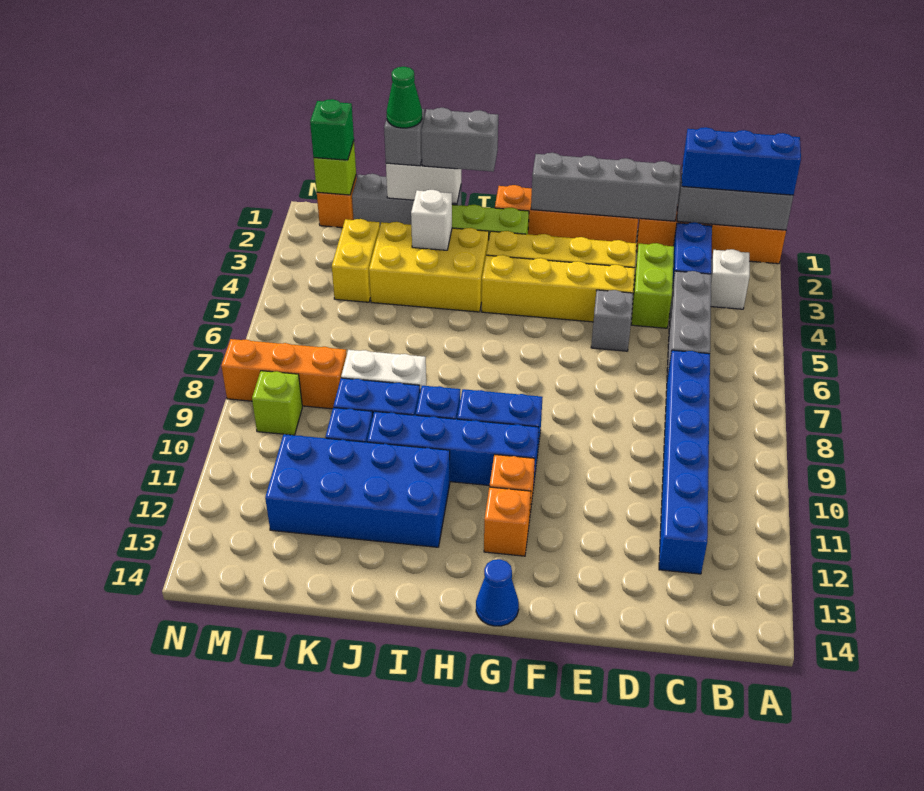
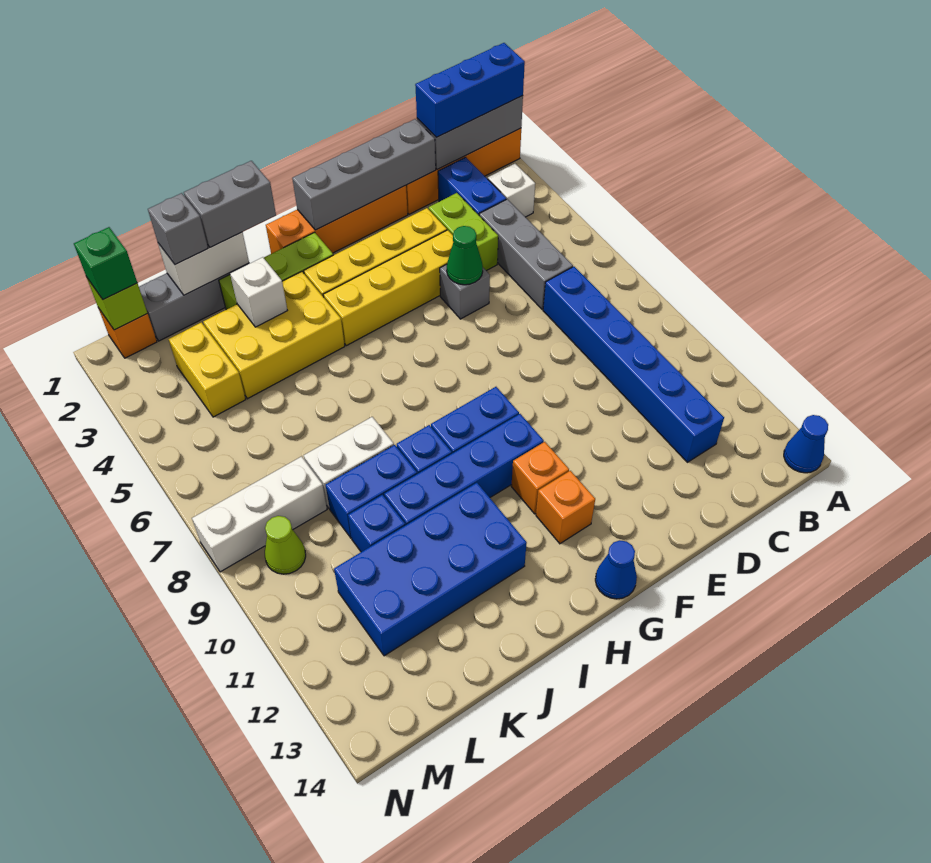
none -> blue cone A14 level 1
green cone K1 level 4 -> green cone E5 level 2
orange brick L8:N8 level 1 -> white brick L8:N8 level 1
lime brick M9 level 1 -> lime cone M9 level 1

